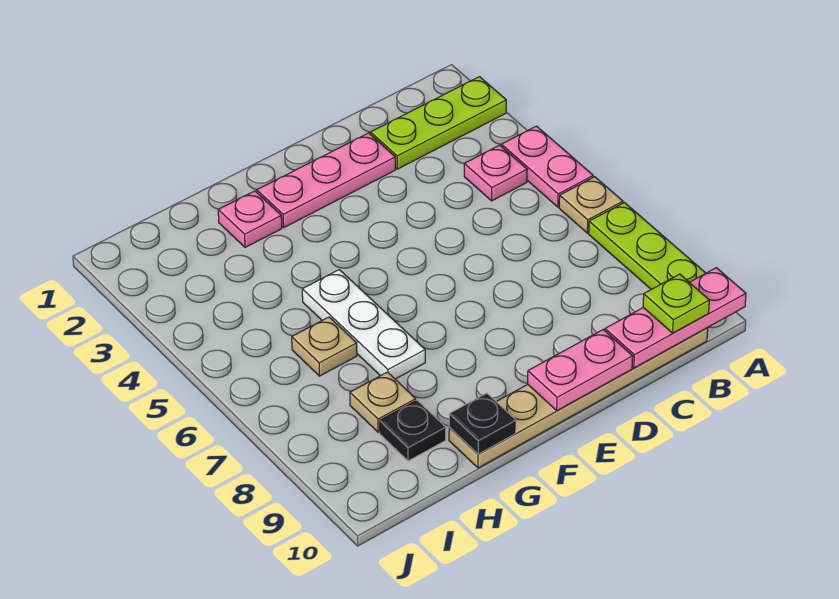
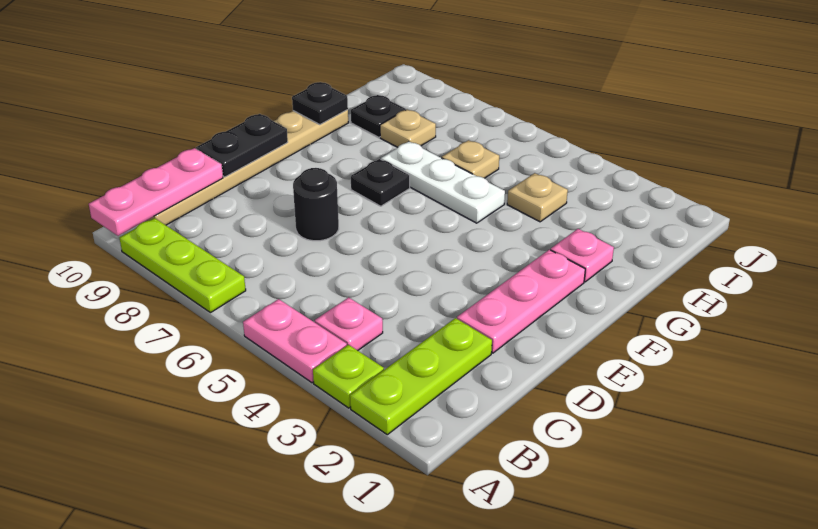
tan plate A6 level 1 -> tan plate H4 level 1
lime plate B10 level 3 -> lime plate A3 level 1
none -> black round brick D7 level 1
pink plate D10:E10 level 2 -> black plate D10:E10 level 2
none -> black plate F7 level 1

